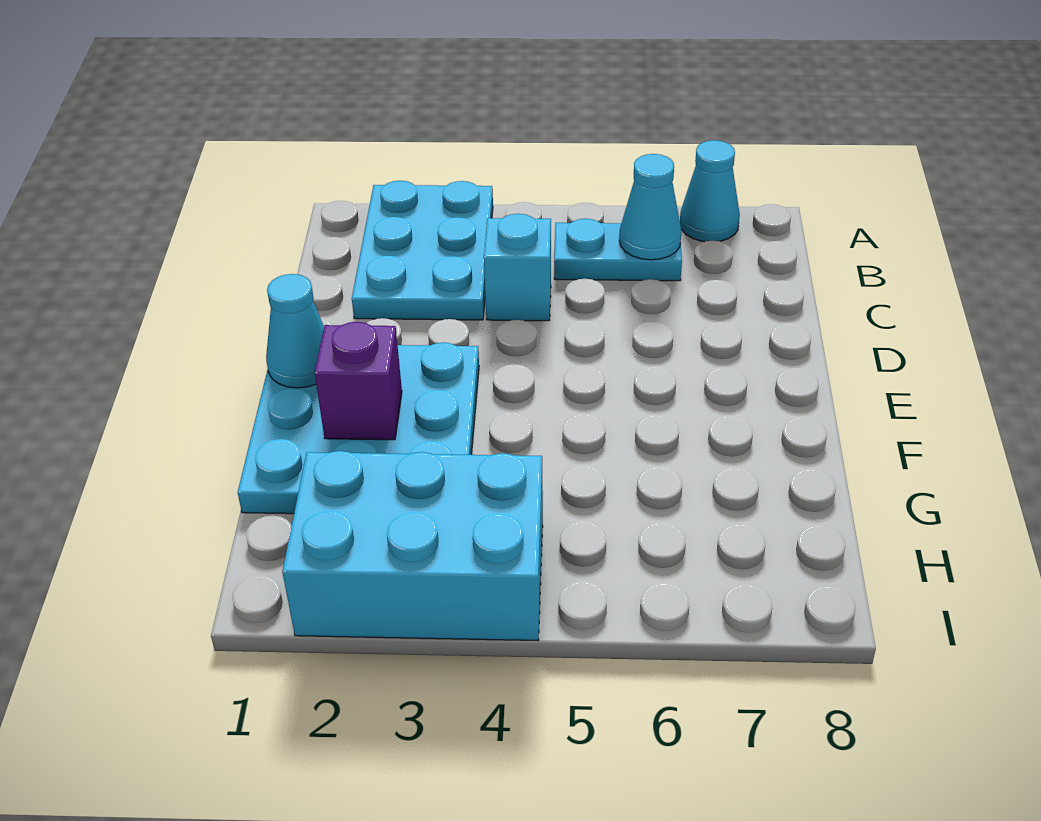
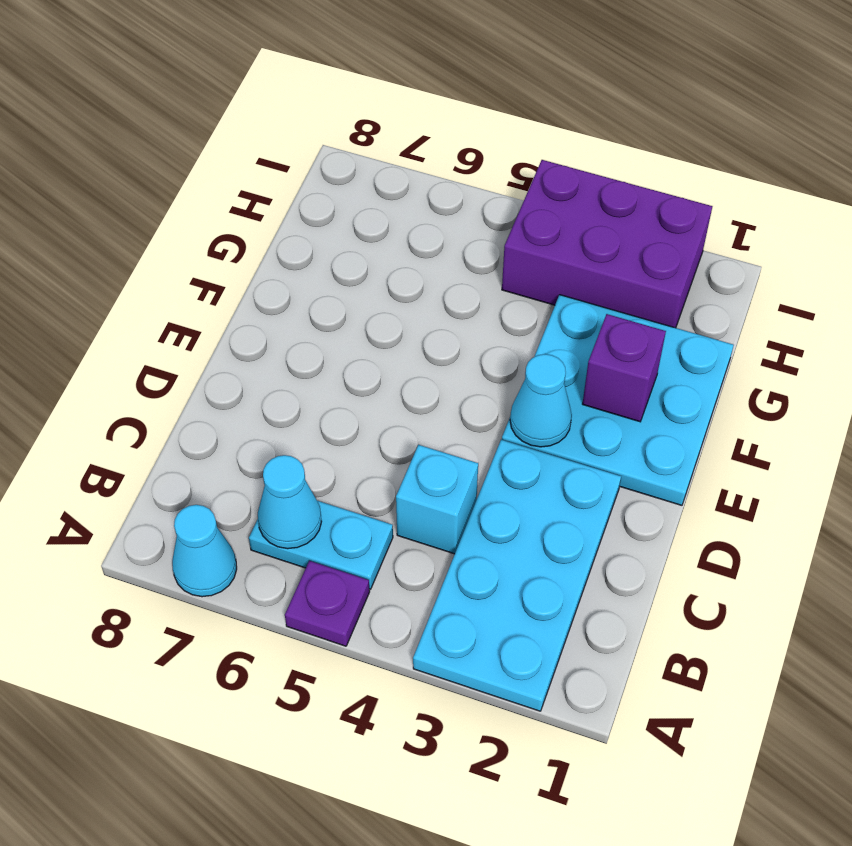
cyan plate A2:C3 level 1 -> cyan plate A2:D3 level 1
none -> purple plate A5 level 1
cyan cone E1 level 2 -> cyan cone E3 level 2
cyan brick H2:I4 level 1 -> purple brick H2:I4 level 1

